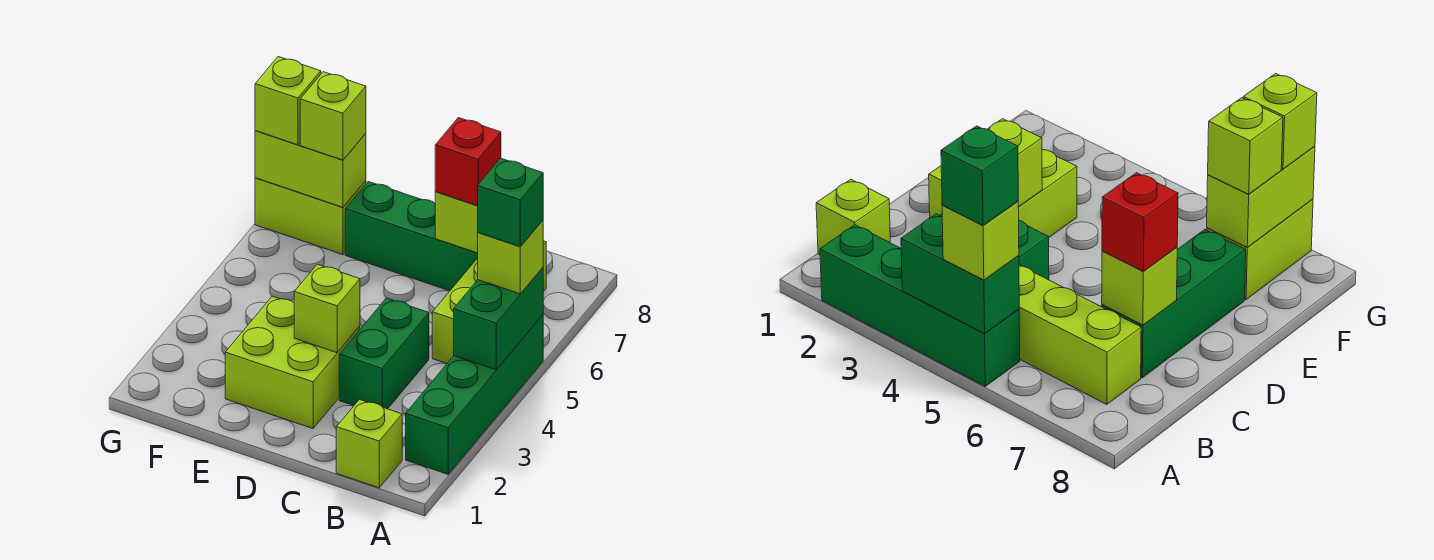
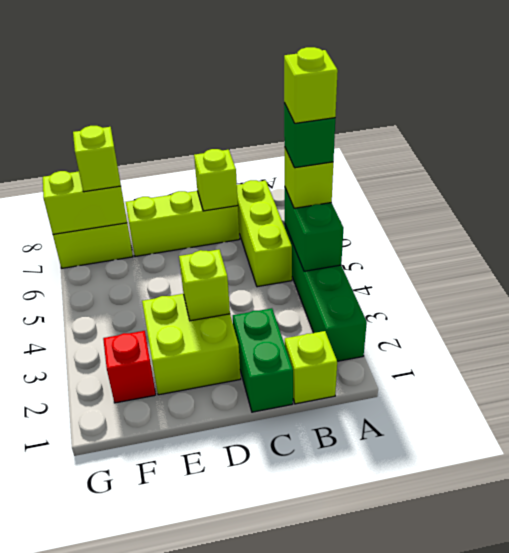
green brick C3:C4 level 1 -> green brick C1:C2 level 1
green brick C7:E7 level 1 -> lime brick C7:E7 level 1
red brick C7 level 3 -> red brick F2 level 1
lime brick G7 level 3 -> lime brick A5 level 5

